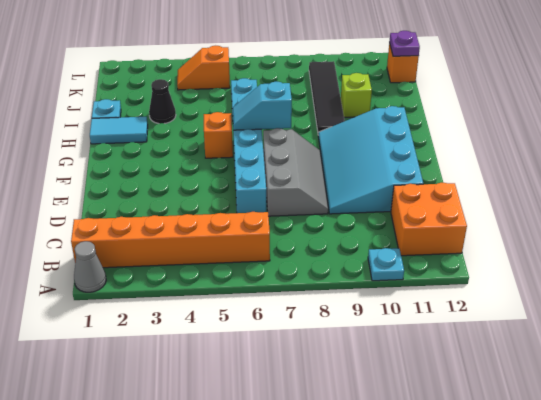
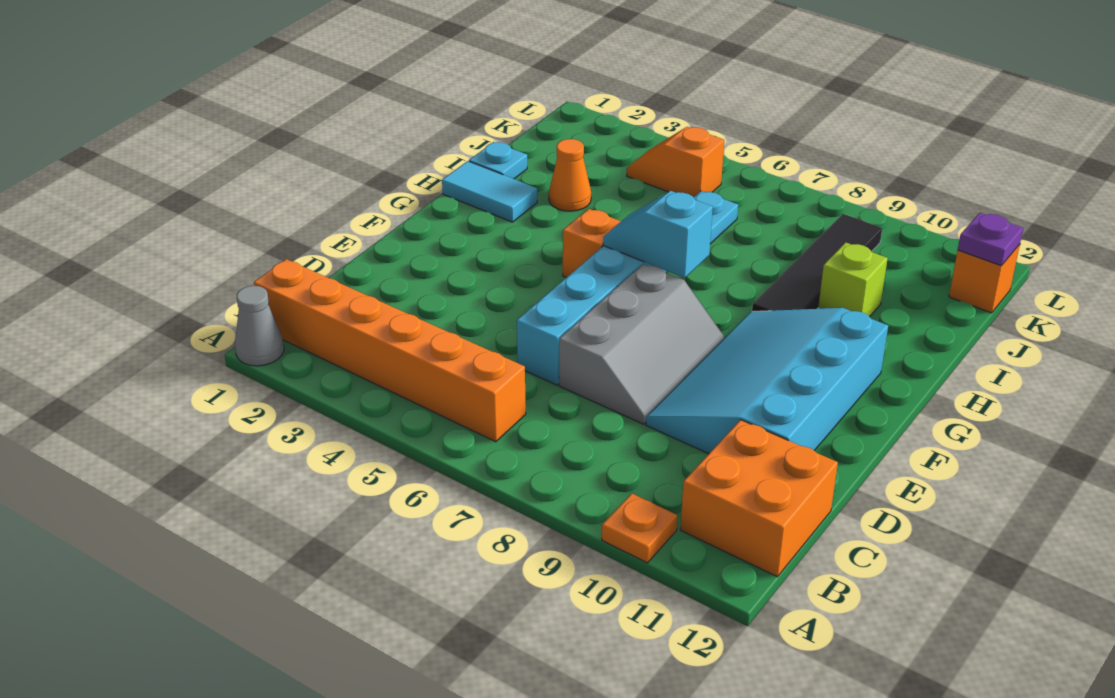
cyan plate A10 level 1 -> orange plate A10 level 1
black cone I3 level 1 -> orange cone I3 level 1

